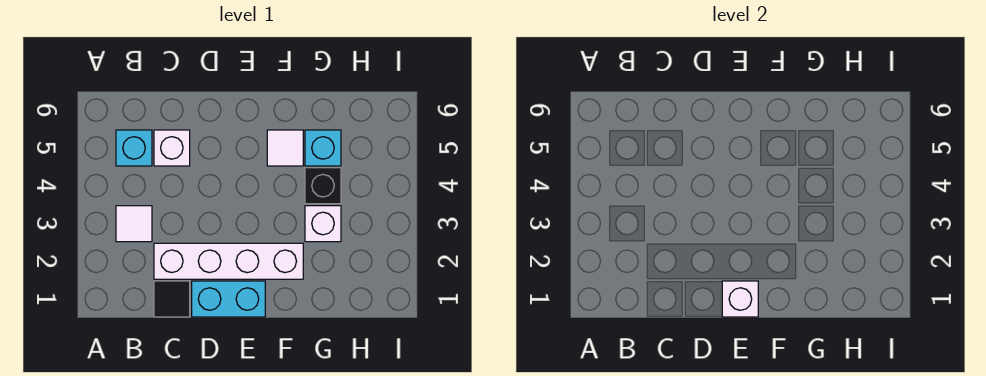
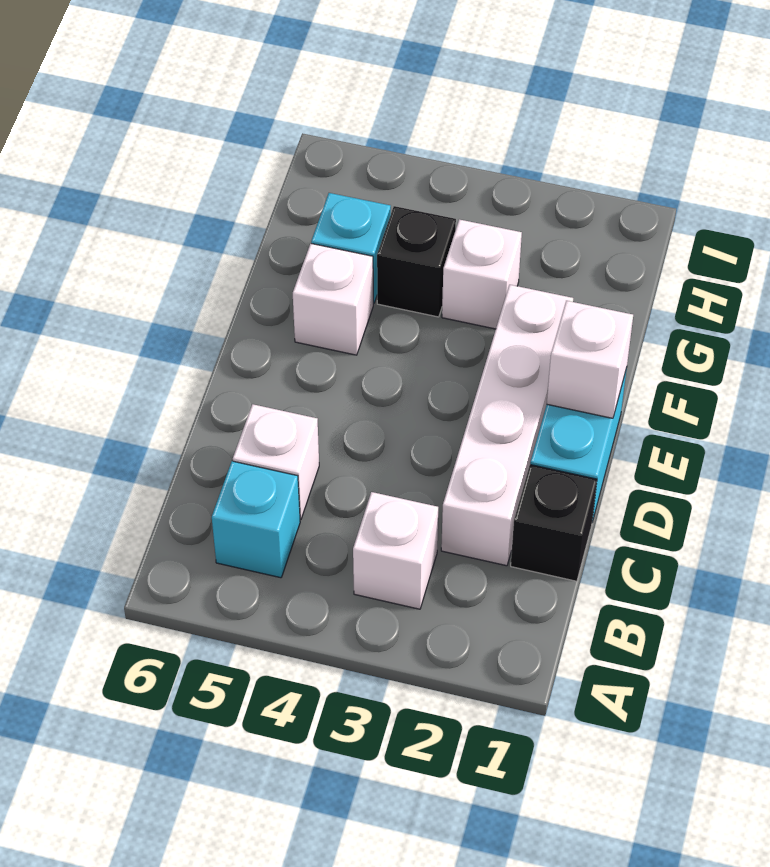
white tile B3 level 1 -> white brick B3 level 1
black tile C1 level 1 -> black brick C1 level 1
white tile F5 level 1 -> white brick F5 level 1

